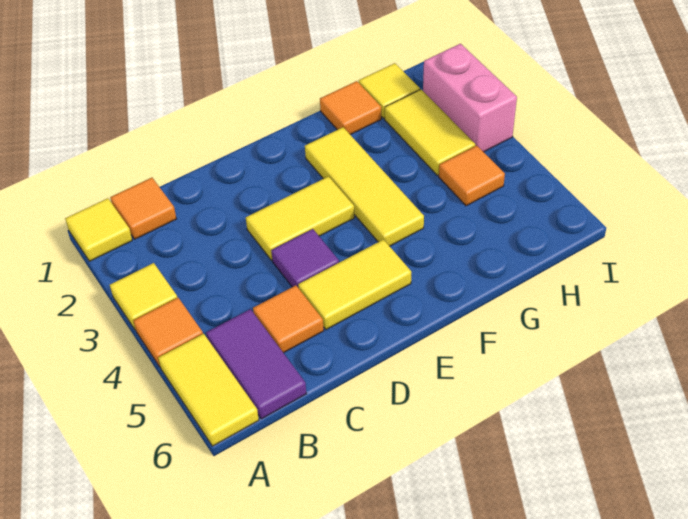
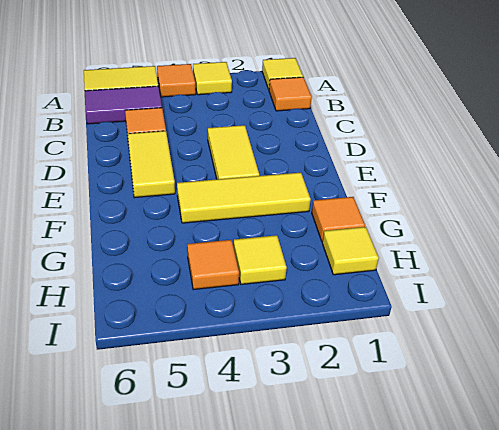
purple tile D4 level 1 -> none
yellow tile H2:H3 level 1 -> yellow tile H3 level 1
pink brick I2:I3 level 1 -> none

